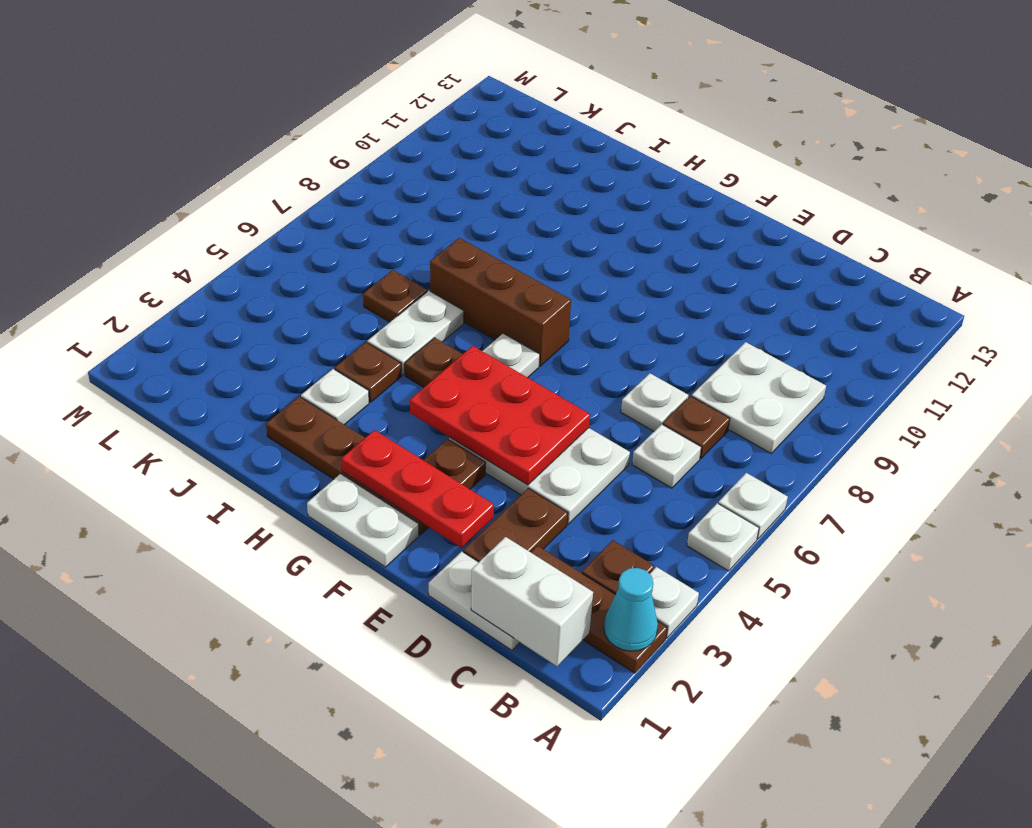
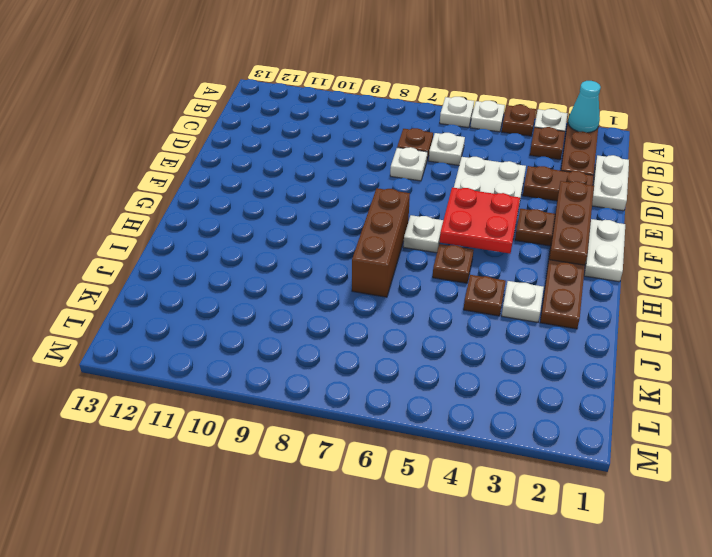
white brick B1:C1 level 2 -> none
white plate B8:C9 level 1 -> none
red plate E2:G2 level 2 -> brown plate E2:G2 level 2
red plate E4:G5 level 2 -> red plate F4:G5 level 2
white plate I5:I6 level 1 -> none
brown plate J6 level 1 -> brown plate A4 level 1

